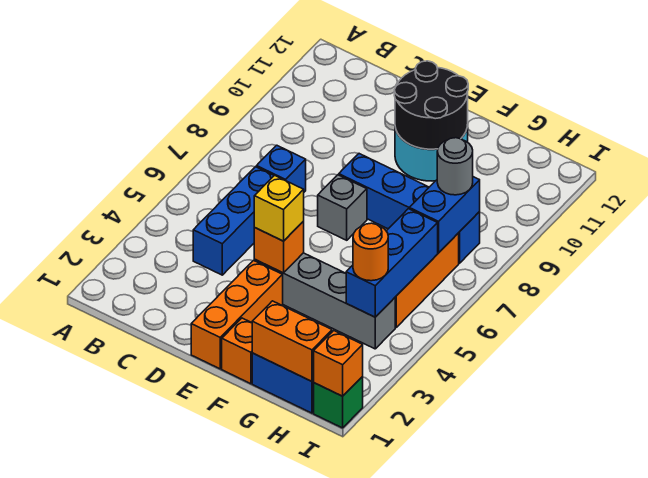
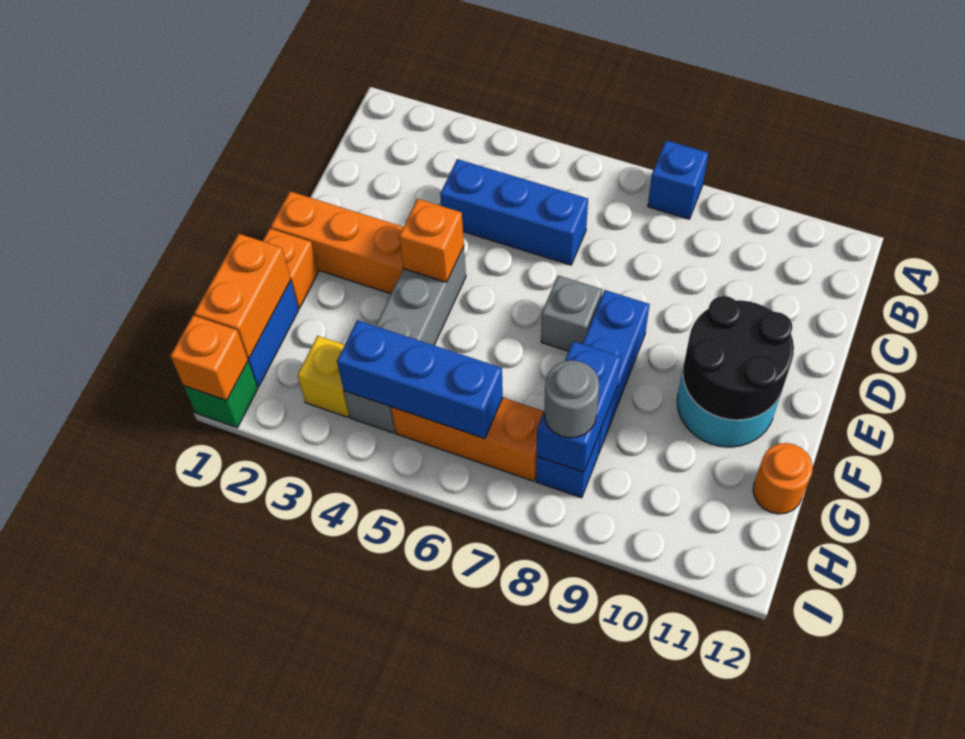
blue brick C7 level 1 -> blue brick A8 level 1
yellow brick E4 level 3 -> yellow brick H3 level 1
orange round brick H4 level 3 -> orange round brick G12 level 1
blue brick H7:H8 level 2 -> blue brick G8:H8 level 2

